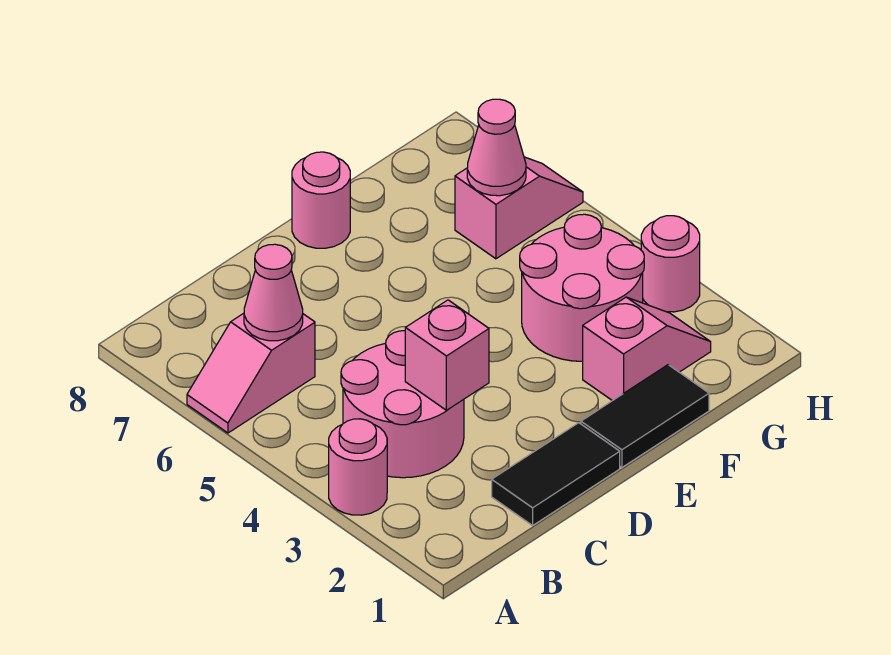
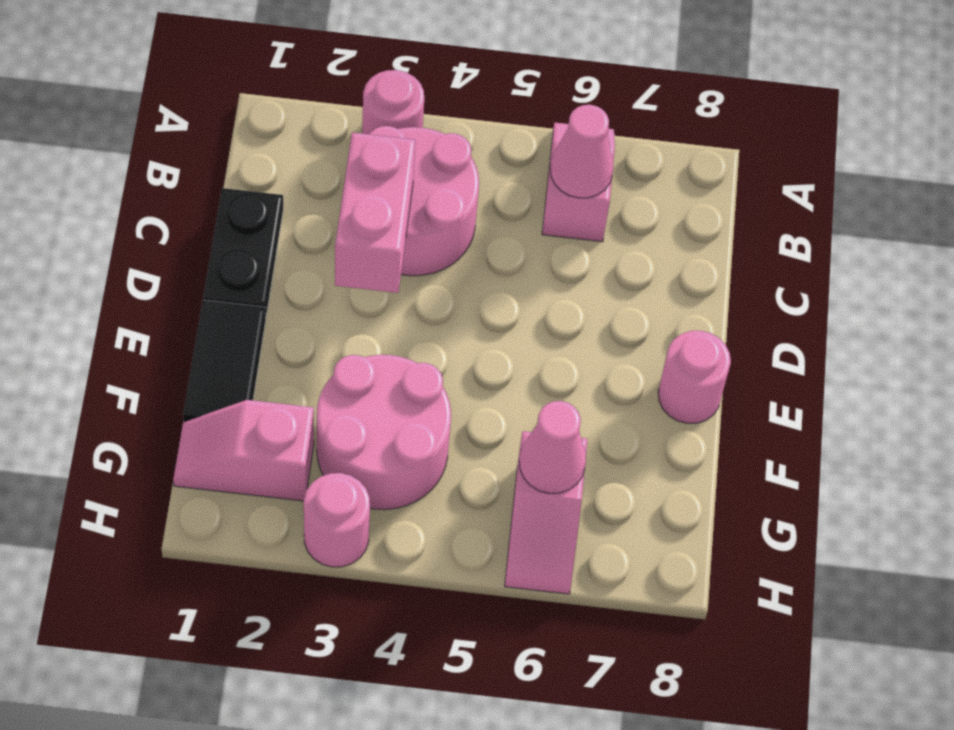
black tile C1:D1 level 1 -> black plate C1:D1 level 1
pink brick C3 level 2 -> pink brick C3:D3 level 2
pink slope F2:G2 level 1 top F -> pink slope G1:G2 level 1 top 2

